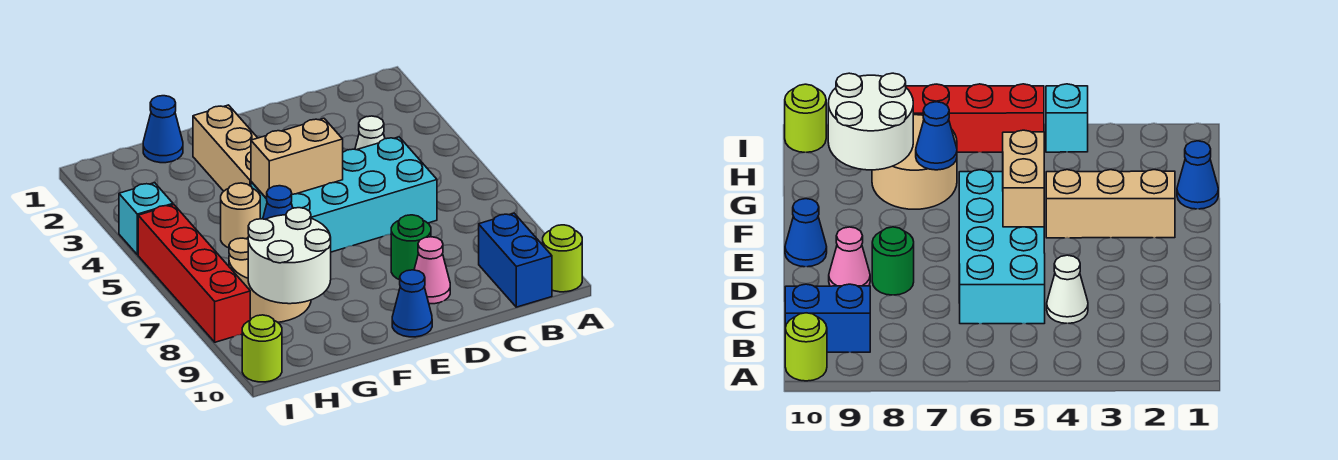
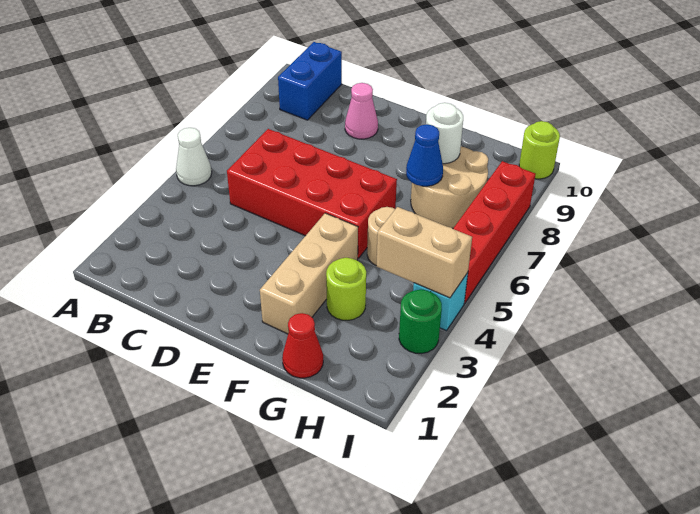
lime round brick A10 level 1 -> lime round brick G3 level 1
white cone C4 level 1 -> white cone A5 level 1
cyan brick C5:F6 level 1 -> red brick C5:F6 level 1
green round brick D8 level 1 -> green round brick I3 level 1
tan brick E5:F5 level 2 -> tan brick H4:I4 level 2
blue cone E10 level 1 -> none
blue cone G1 level 1 -> red cone G1 level 1
white round brick G8:H9 level 2 -> white round brick G8 level 2

